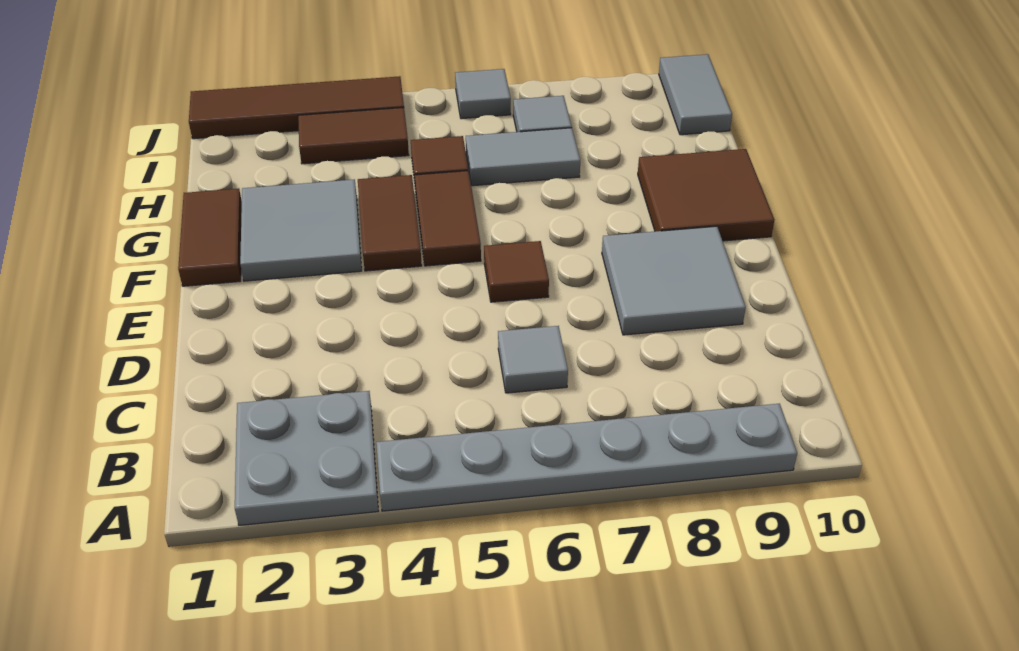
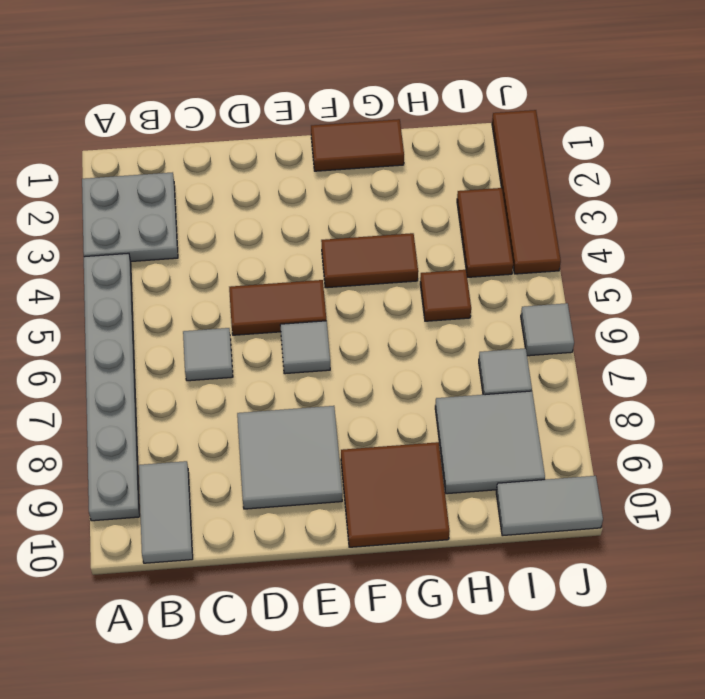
brown tile E6 level 1 -> grey tile E6 level 1
grey tile F2:G3 level 1 -> grey tile H8:I9 level 1
brown tile F5:G5 level 1 -> brown tile D5:E5 level 1
grey tile H6:H7 level 1 -> grey tile B9:B10 level 1

